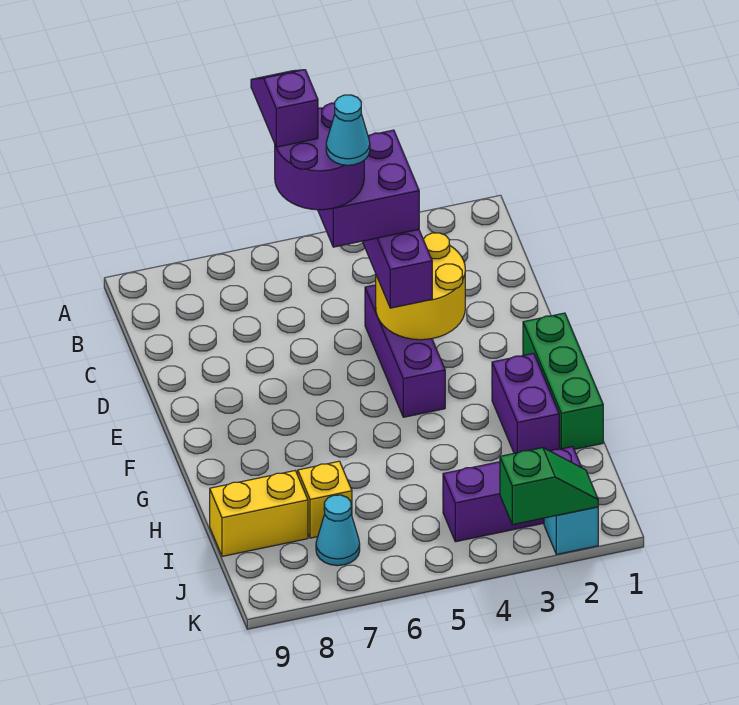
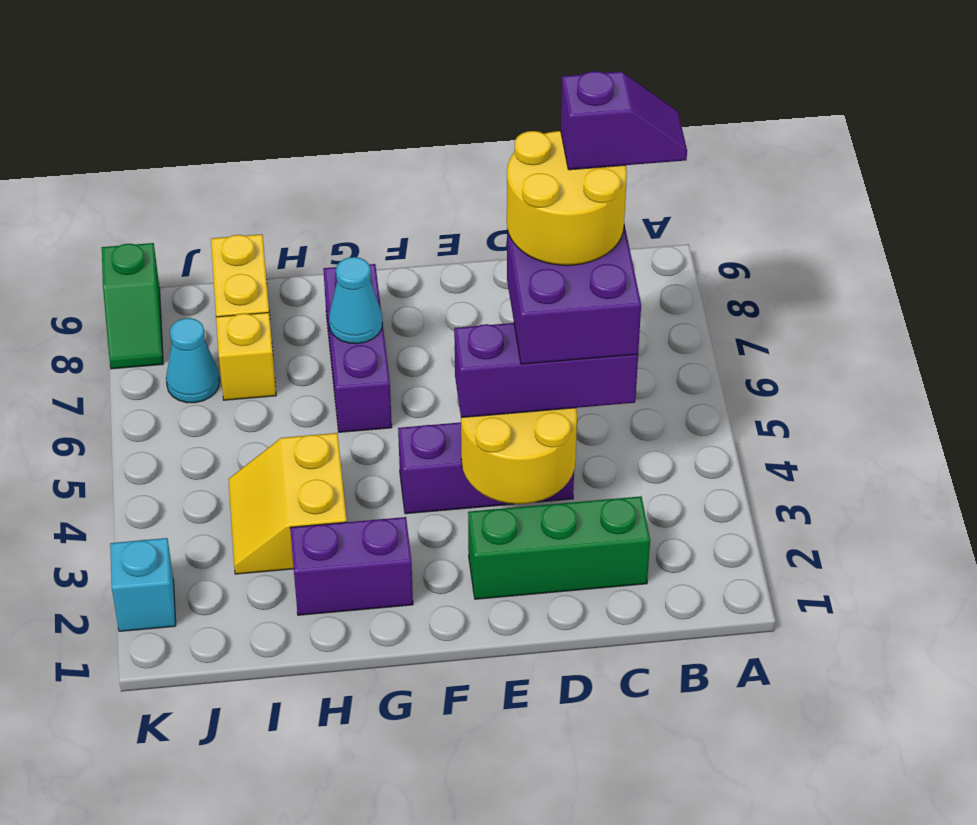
purple round brick C5:D6 level 5 -> yellow round brick C5:D6 level 5
cyan cone D5 level 6 -> cyan cone G7 level 2
green brick F1:H1 level 1 -> green brick C2:E2 level 1
none -> yellow slope H3:I4 level 1 top H
purple brick J2:J4 level 1 -> purple brick G6:G8 level 1
green slope K2:K3 level 2 top 3 -> green slope K8:K9 level 1 top 9

